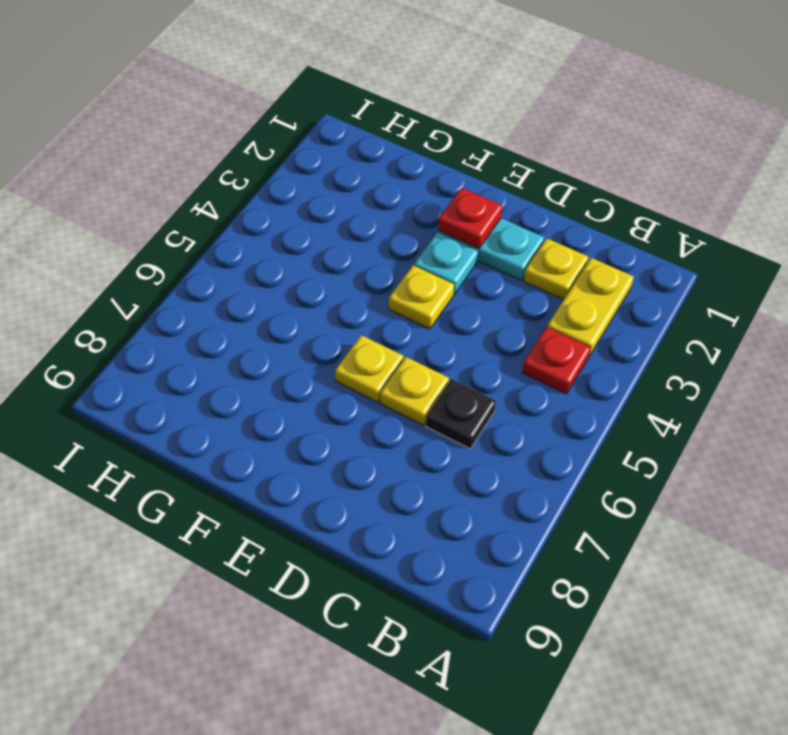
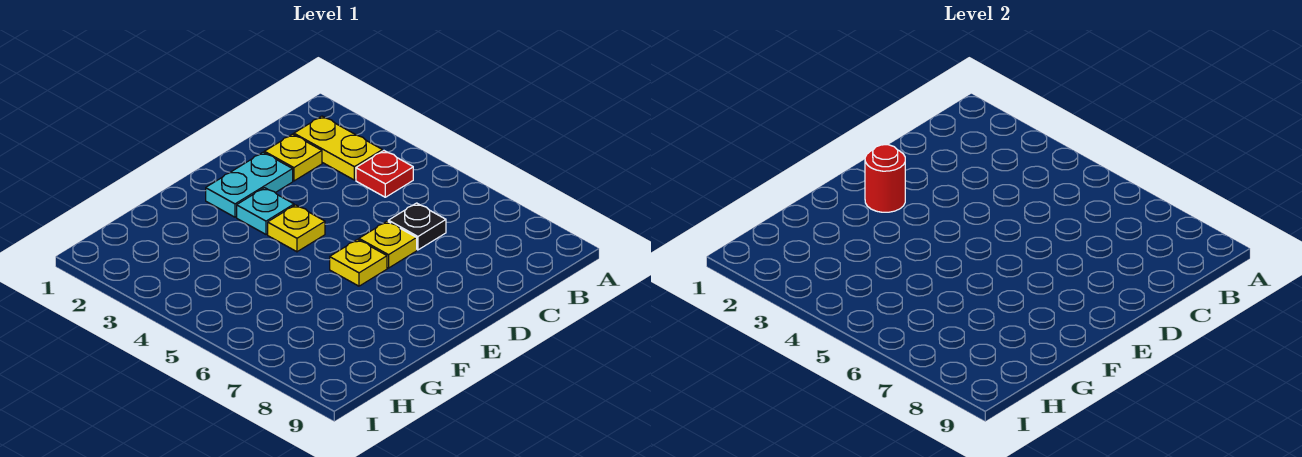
red plate E2 level 2 -> red round brick E2 level 2

